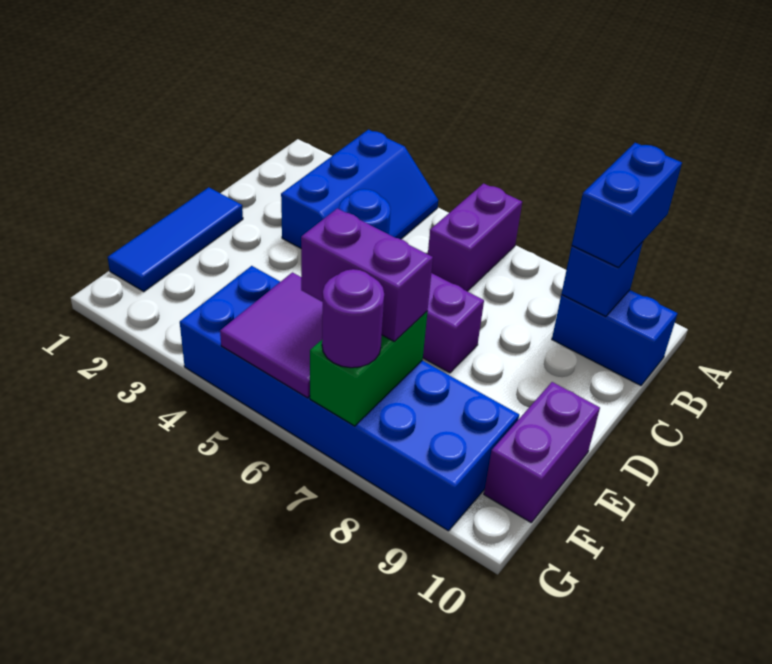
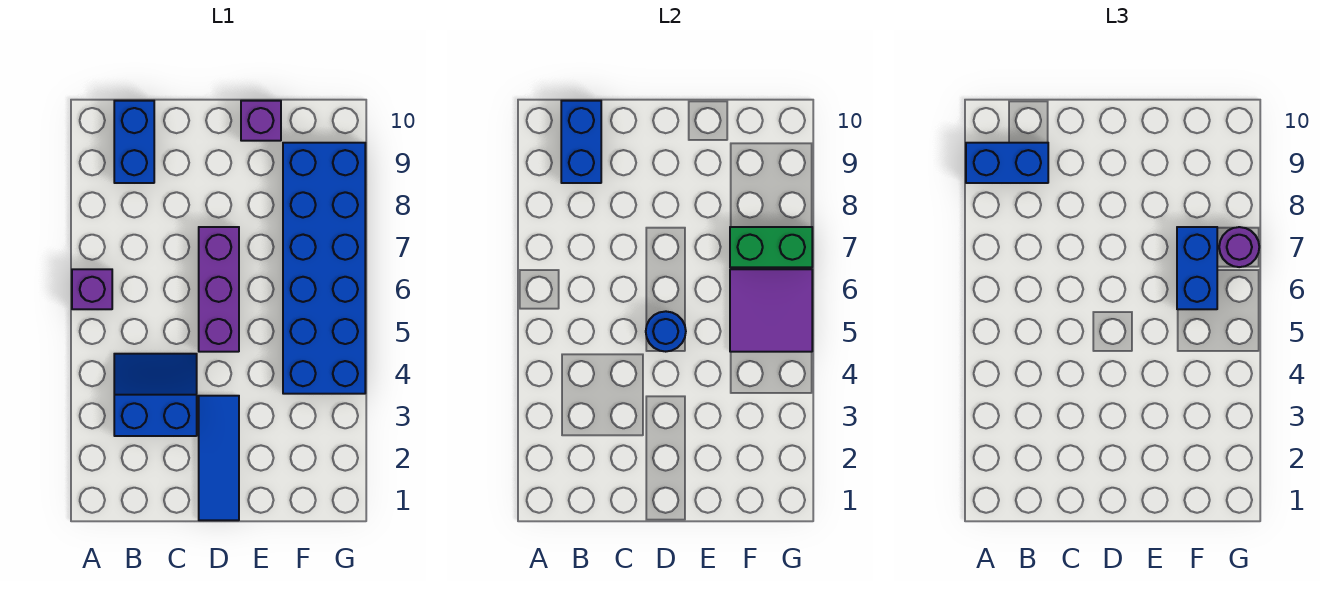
blue slope A3:C4 level 1 top 3 -> blue slope B3:C4 level 1 top 3
purple brick A6:B6 level 1 -> purple brick A6 level 1
blue brick B9 level 2 -> blue brick B9:B10 level 2
blue tile D1:F1 level 1 -> blue tile D1:D3 level 1
purple brick E10:F10 level 1 -> purple brick E10 level 1
purple brick F6:F7 level 3 -> blue brick F6:F7 level 3

